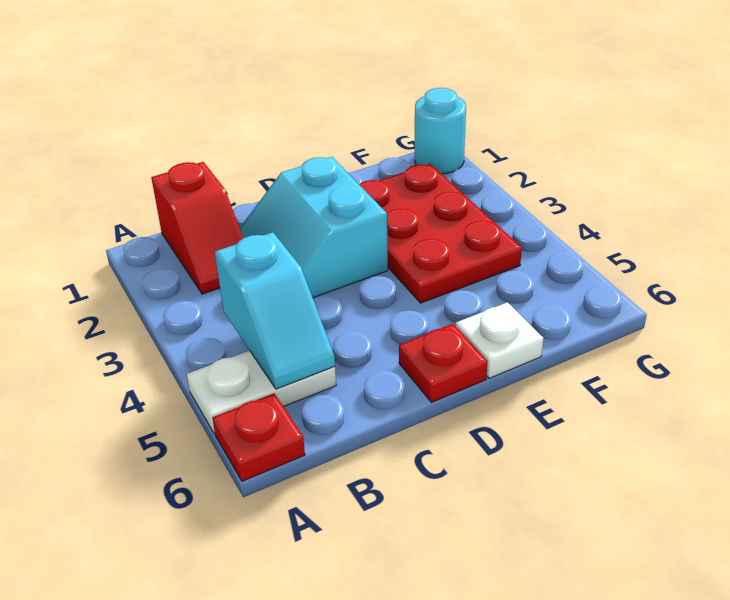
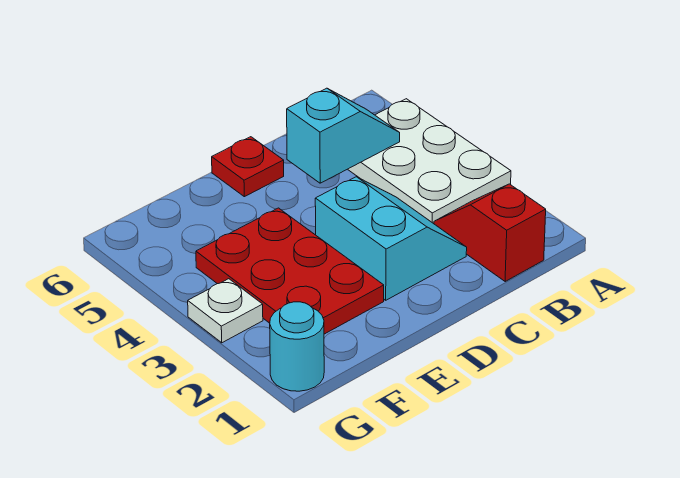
white plate A5:B5 level 1 -> white plate A3:B5 level 1
red plate A6 level 1 -> none
cyan slope B4:B5 level 2 top 4 -> cyan slope B5:C5 level 2 top C
white plate E6 level 1 -> white plate G3 level 1

